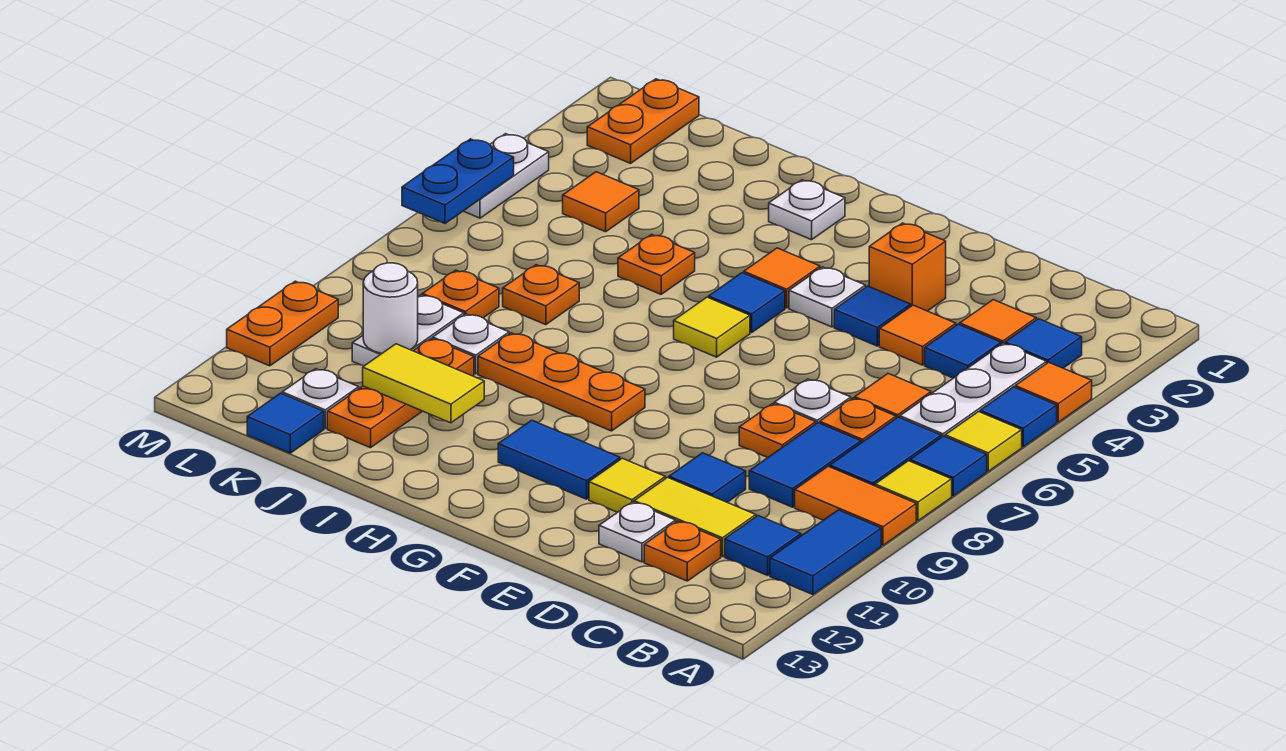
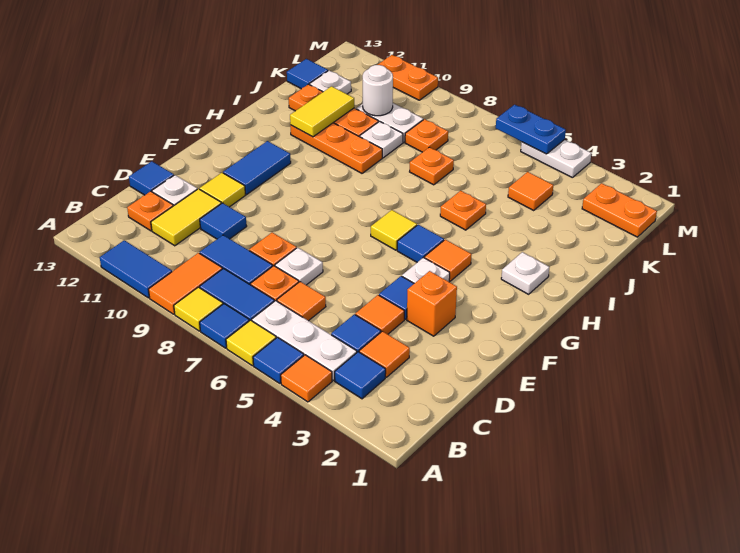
blue tile B11 level 1 -> blue tile D13 level 1
orange plate G9:I9 level 1 -> orange plate I9:I11 level 1

